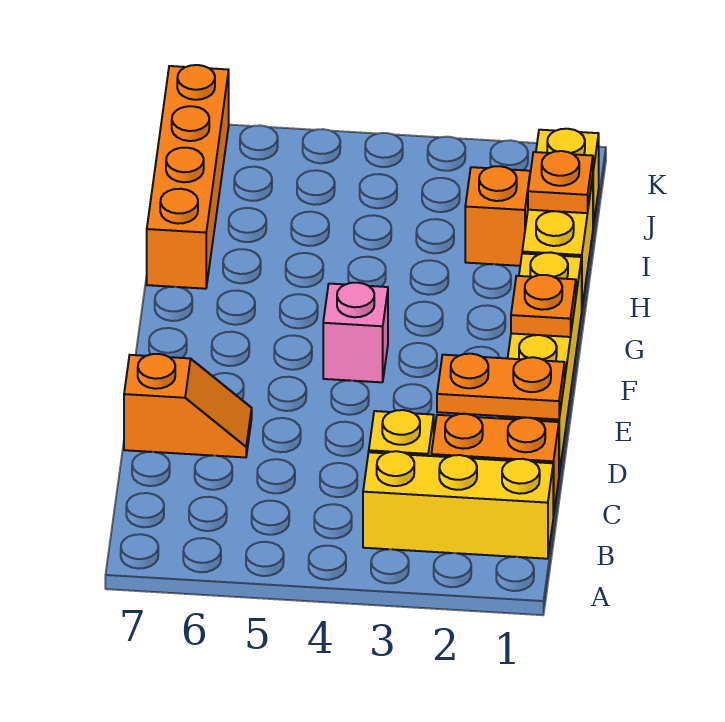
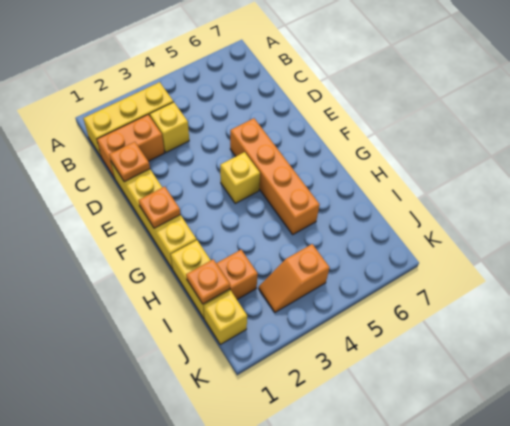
orange plate D1:D2 level 2 -> orange plate D1 level 2
orange slope D6:D7 level 1 top 7 -> orange slope J3:J4 level 1 top 4
pink brick F4 level 1 -> yellow brick F4 level 1
orange brick H7:K7 level 1 -> orange brick E5:H5 level 1

